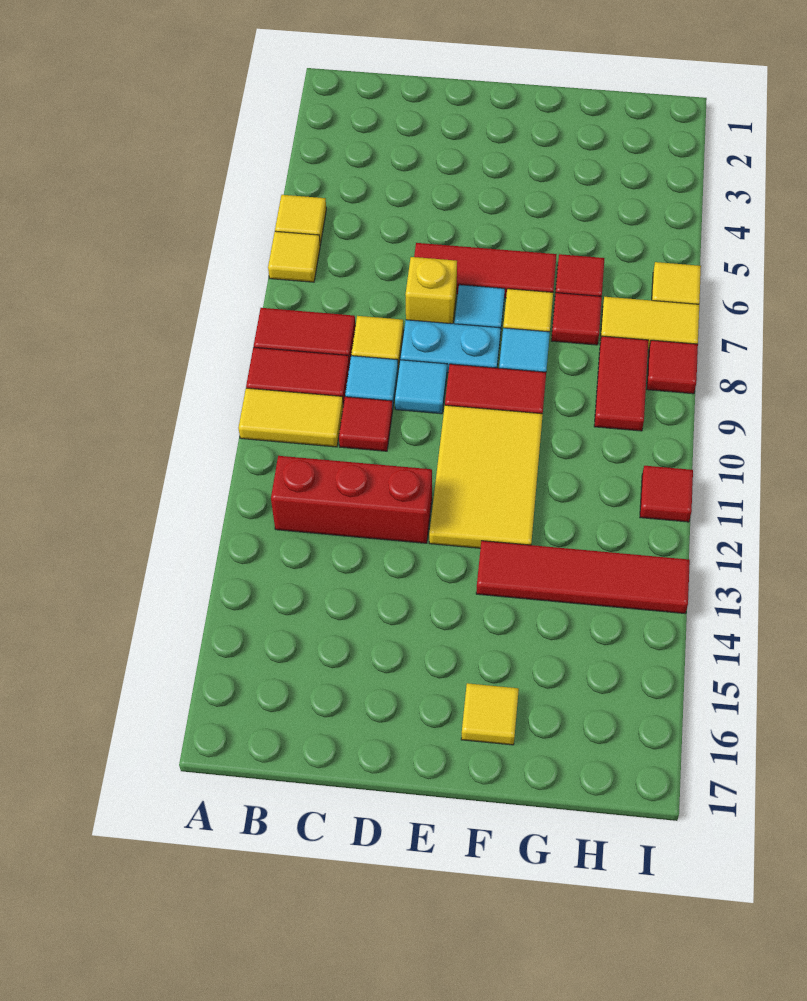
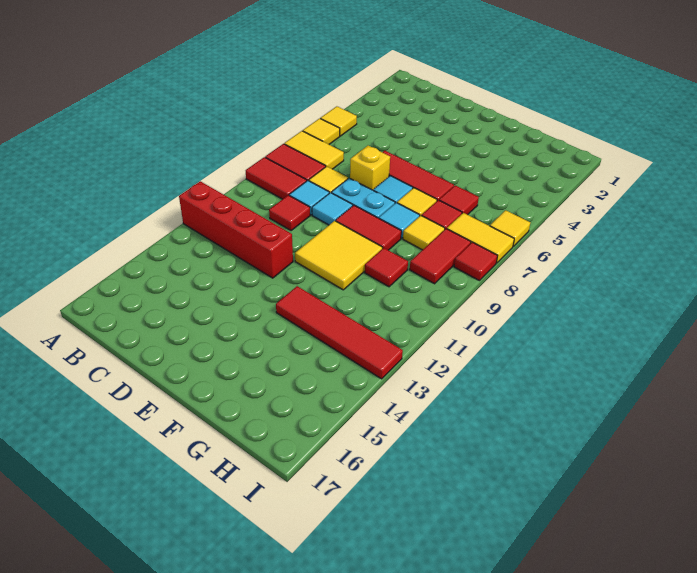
yellow tile A10:B10 level 1 -> yellow tile A7:B7 level 1
red brick B12:D12 level 1 -> red brick A12:D12 level 1
yellow tile E10:F12 level 1 -> yellow tile E10:F11 level 1
yellow tile F16 level 1 -> yellow tile G8 level 1
red tile I11 level 1 -> red tile G10 level 1

